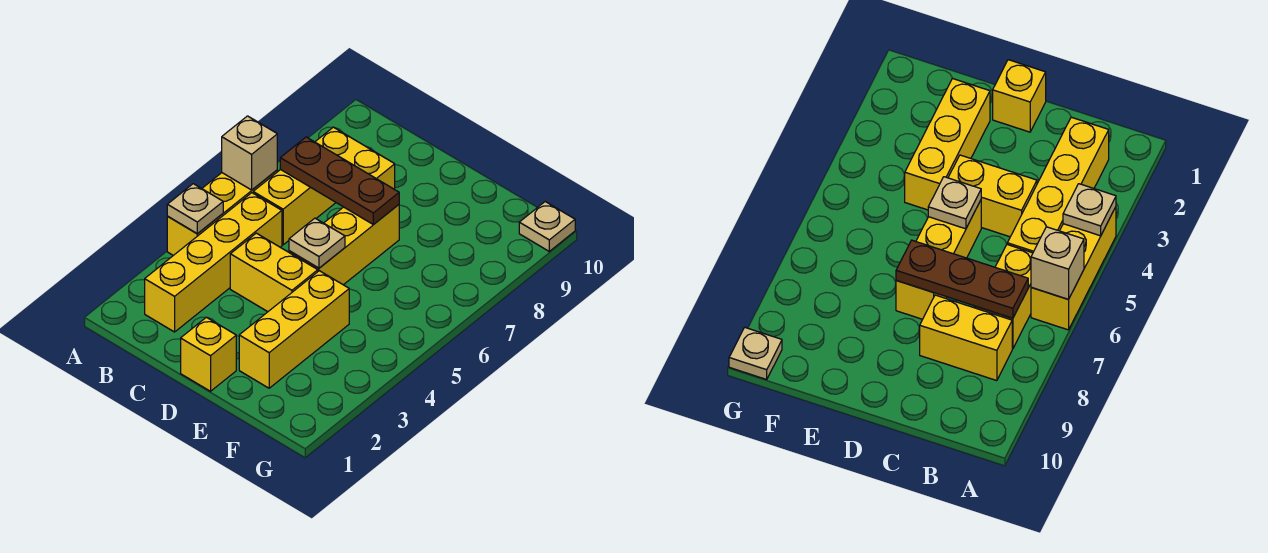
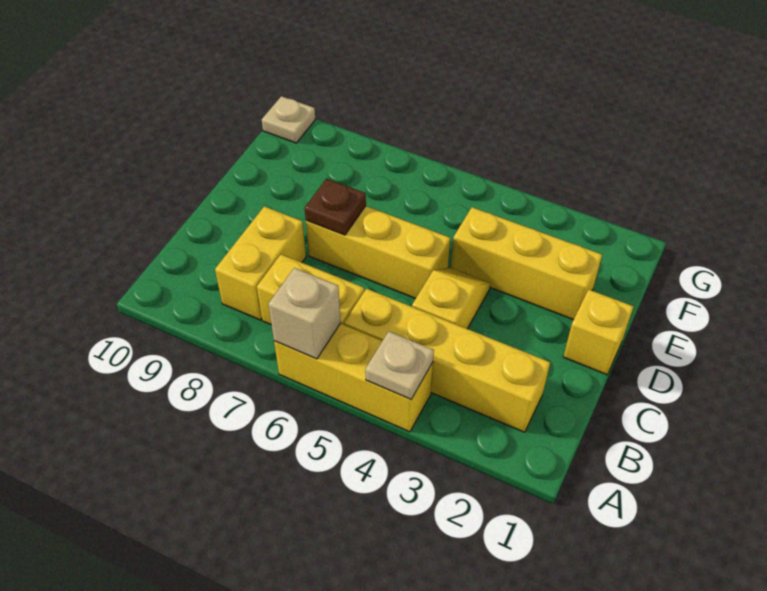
brown plate B7:D7 level 2 -> brown plate D7 level 2
yellow brick C4:D4 level 1 -> yellow slope C4:D4 level 1 top C
tan plate D5 level 2 -> none

